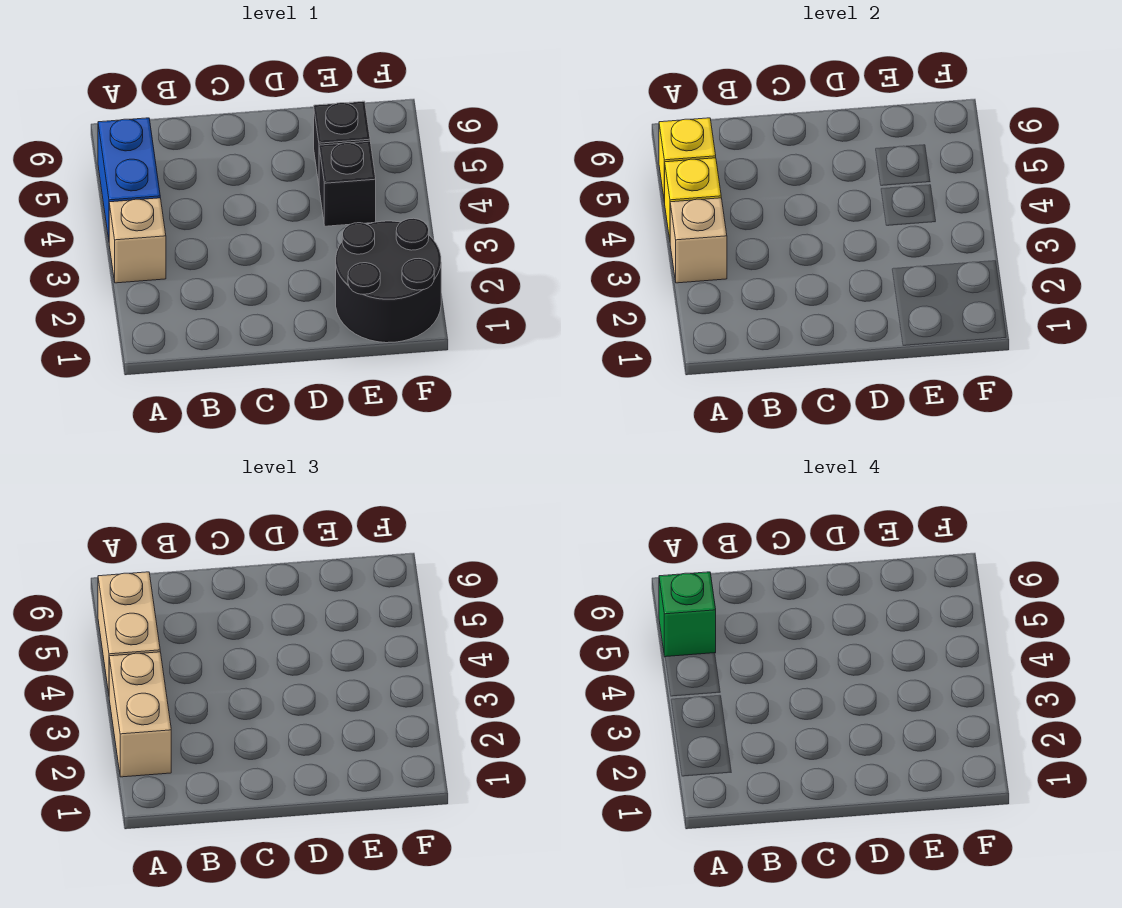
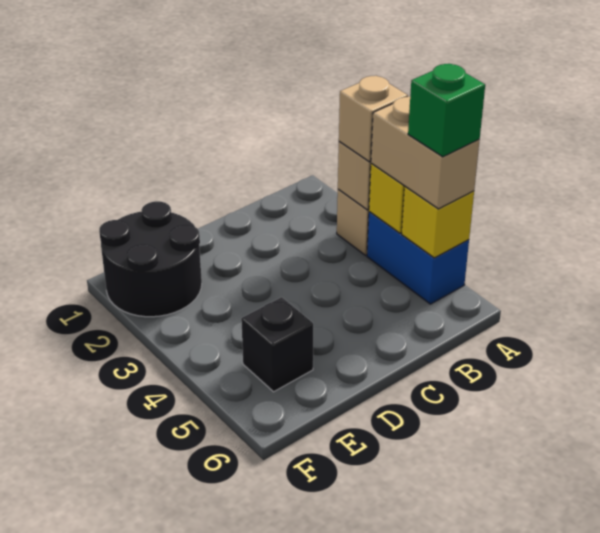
tan brick A2:A3 level 3 -> tan brick A3 level 3
black brick E4 level 1 -> none

